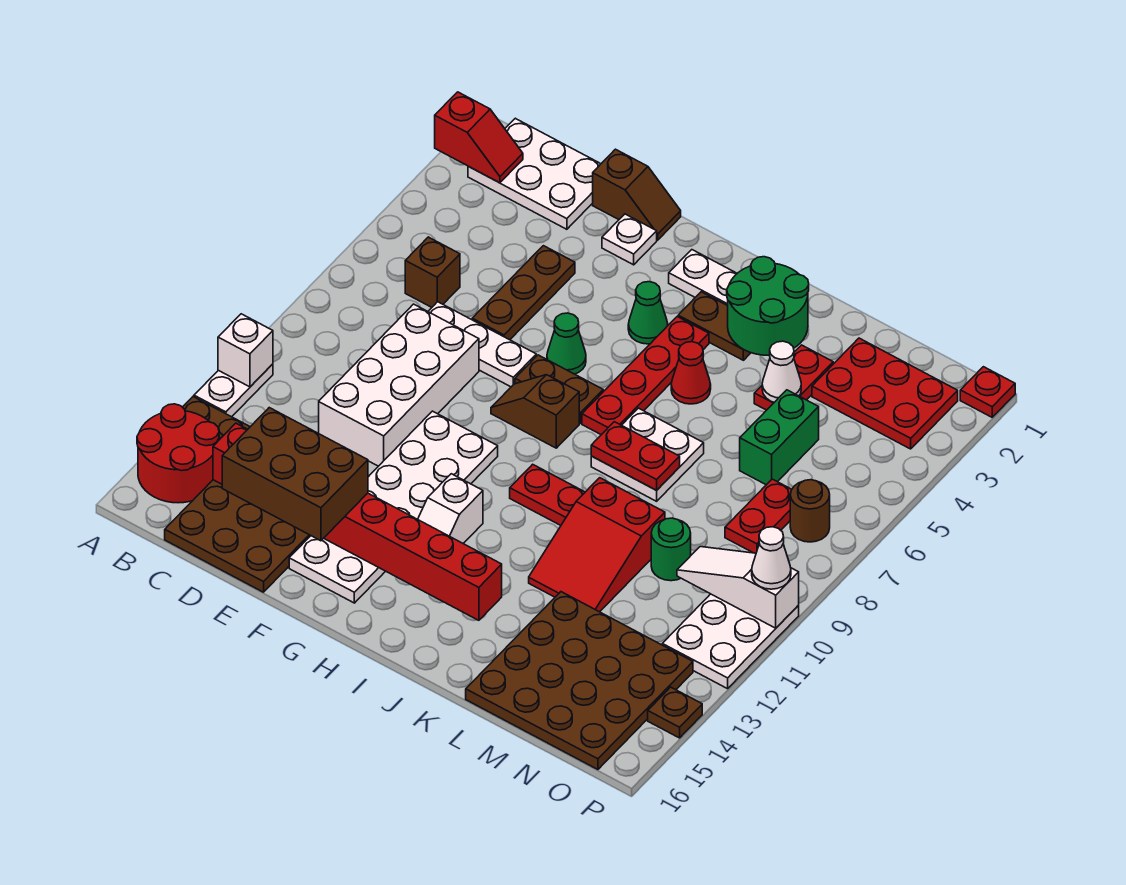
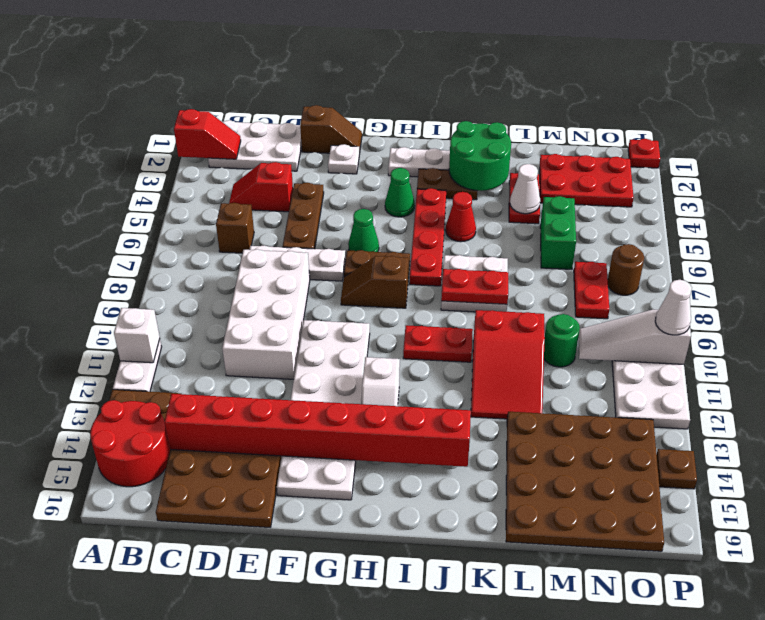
none -> red slope C4:D4 level 1 top D
brown brick D14:F15 level 3 -> none

